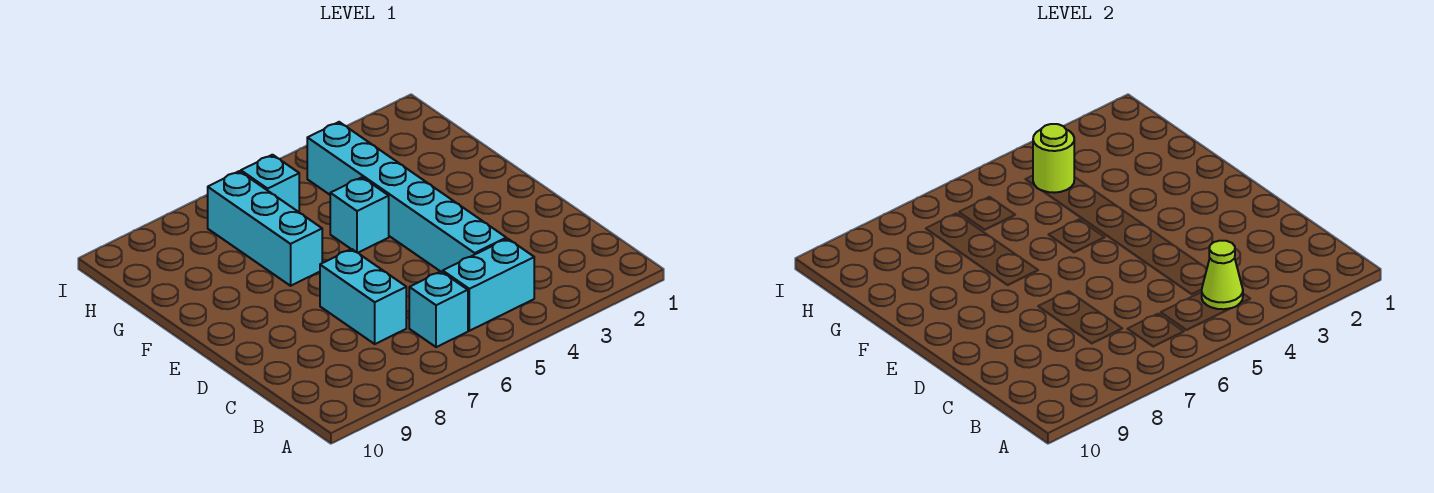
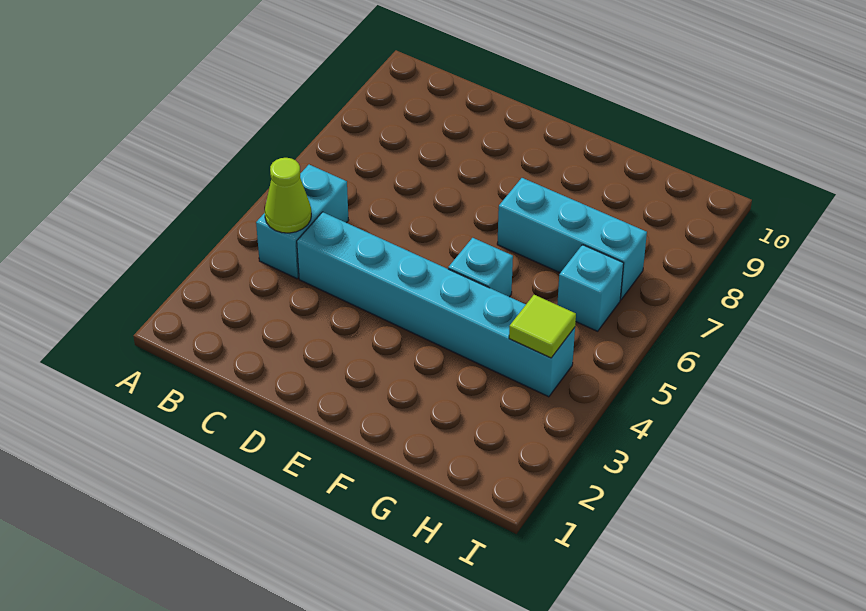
cyan brick B6 level 1 -> none
cyan brick C7:D7 level 1 -> none
lime round brick H4 level 2 -> lime tile H4 level 2

